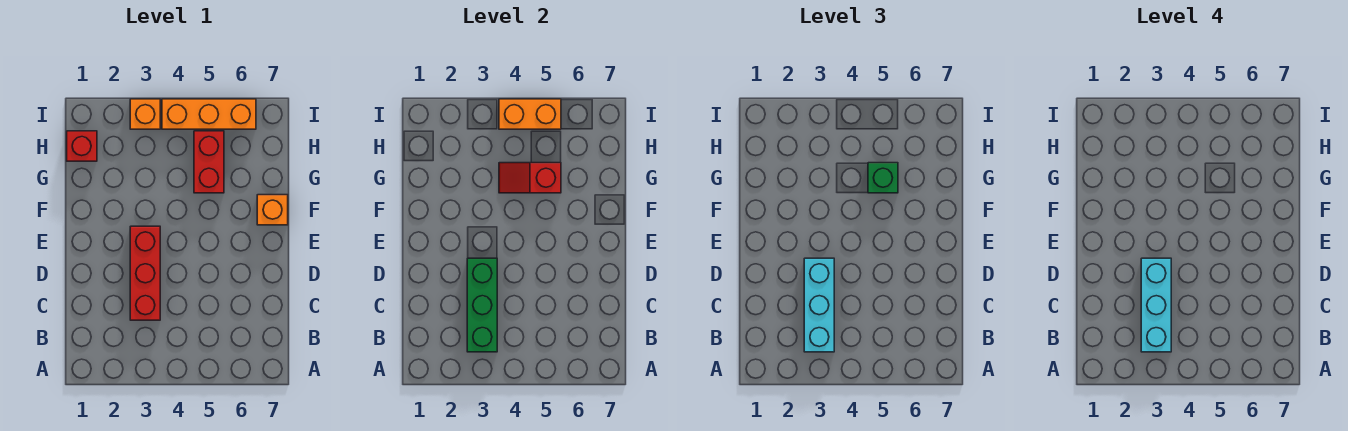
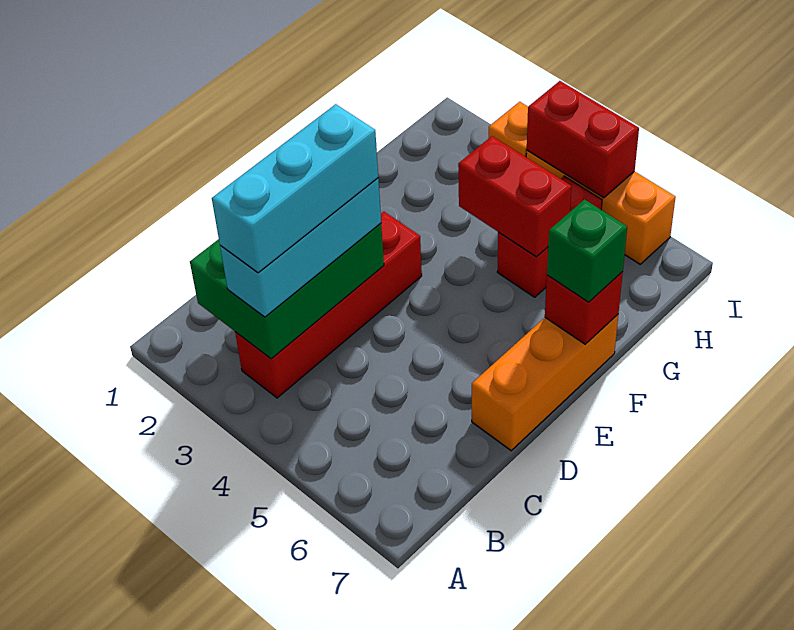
green brick B3:D3 level 2 -> green brick B2:D3 level 2
red brick C3:E3 level 1 -> red brick B3:E3 level 1
orange brick F7 level 1 -> orange brick D7:F7 level 1
red slope G4:G5 level 2 top 5 -> red brick G4:G5 level 2
green brick G5 level 3 -> green brick F7 level 3
red brick H1 level 1 -> red brick F7 level 2
orange brick I4:I5 level 2 -> red brick I4:I5 level 2

